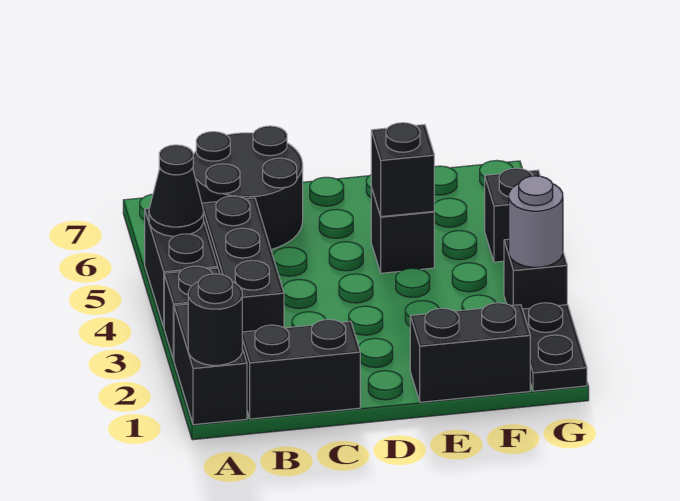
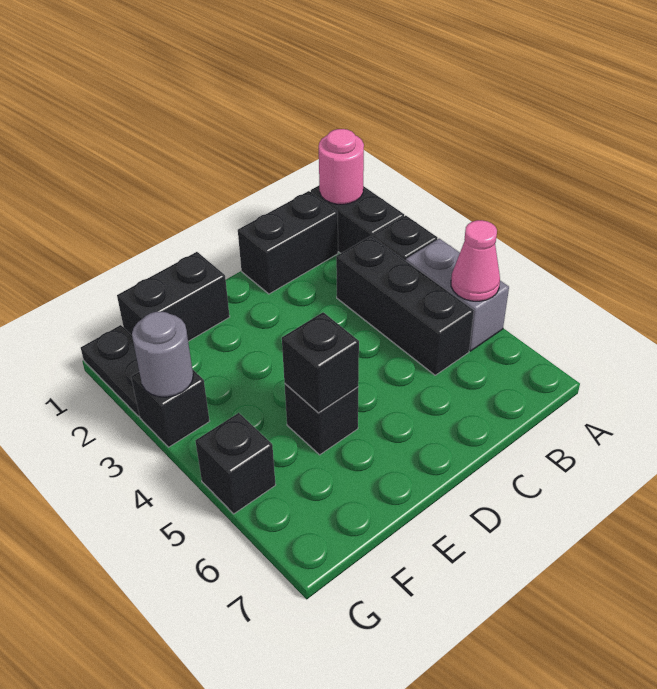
black round brick A1 level 2 -> pink round brick A1 level 2
black brick A4:A5 level 1 -> grey brick A4:A5 level 1
black cone A5 level 2 -> pink cone A5 level 2
black round brick B6:C7 level 1 -> none

